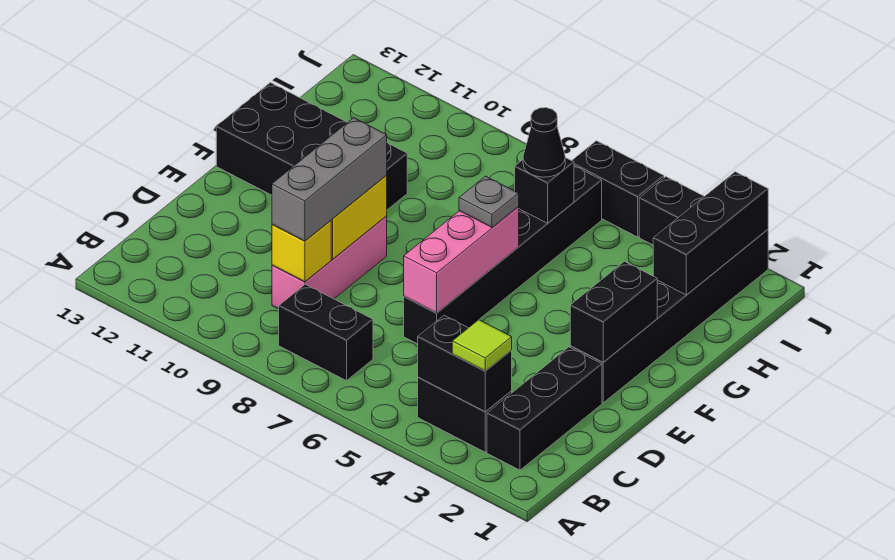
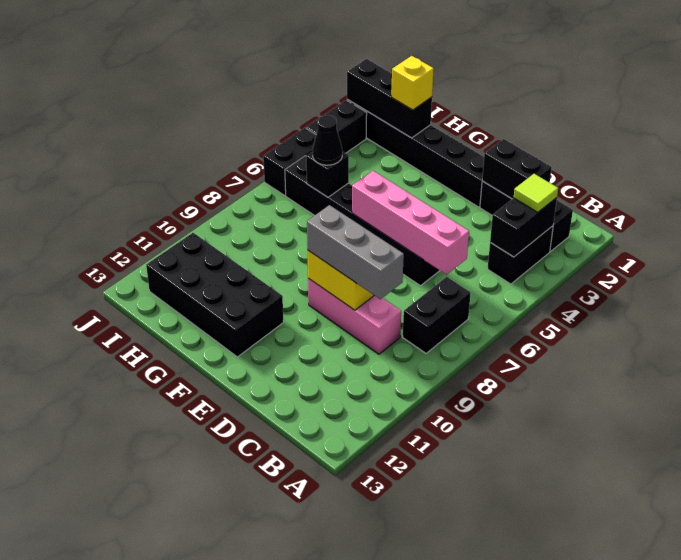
yellow brick C9 level 2 -> yellow brick H2 level 3
pink brick D6:F6 level 2 -> pink brick C6:F6 level 2
black brick E2:F2 level 2 -> black brick C2:D2 level 2
grey plate F6 level 3 -> none
black brick F10:G13 level 1 -> black brick F11:I12 level 1

